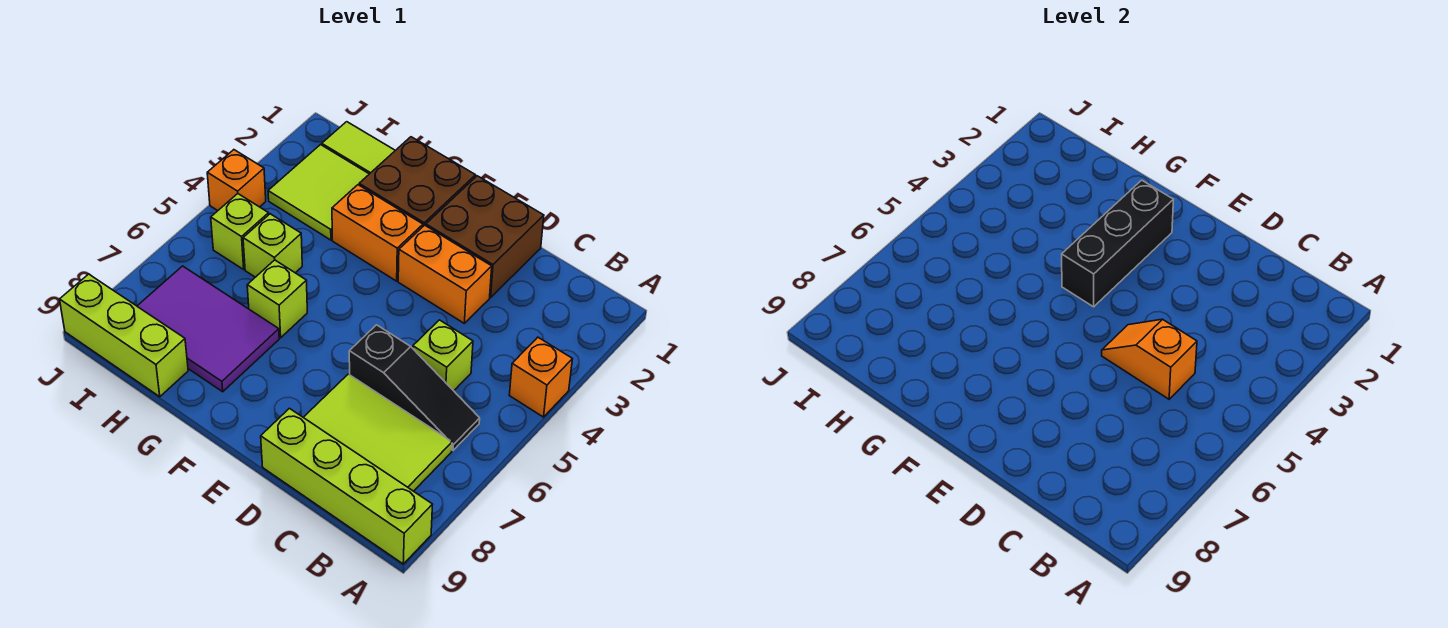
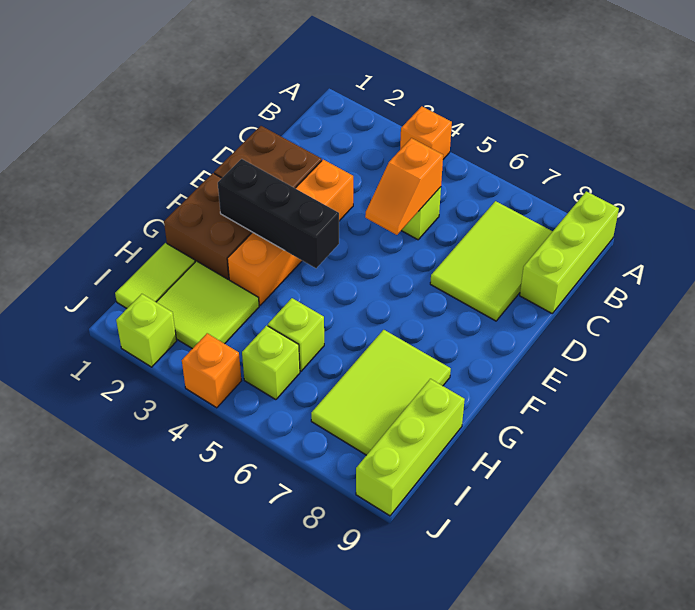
lime brick A9:D9 level 1 -> lime brick A9:C9 level 1
black slope B6:D6 level 1 top D -> none
lime brick G6 level 1 -> lime brick J2 level 1
purple tile G7:I8 level 1 -> lime tile G7:I8 level 1

